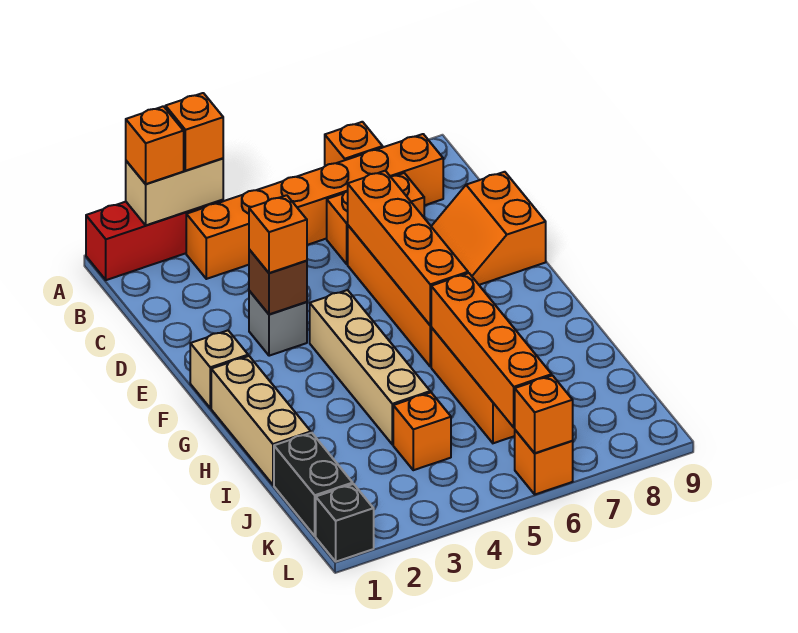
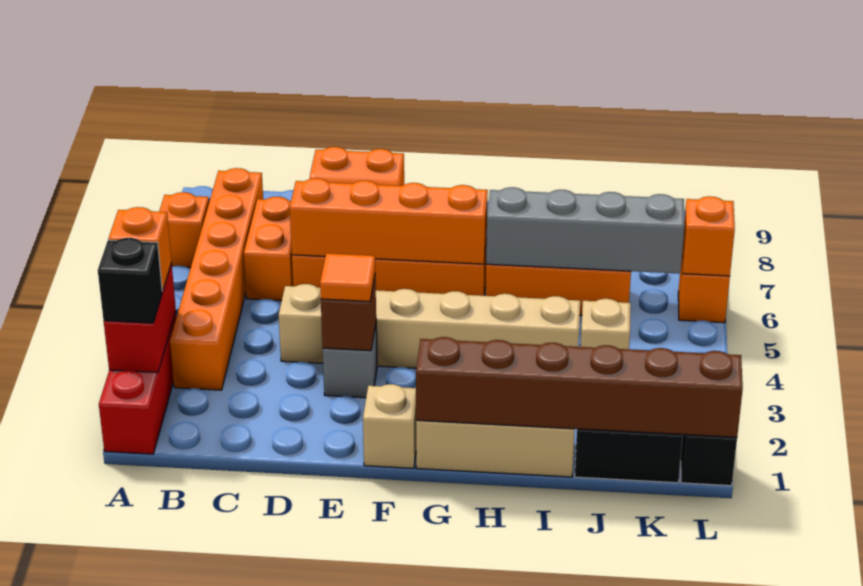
tan brick A2:A3 level 2 -> red brick A2:A3 level 2
orange brick A2 level 3 -> black brick A2 level 3
orange brick E3 level 3 -> orange tile E3 level 3
tan brick F4:I4 level 1 -> tan brick D4:I4 level 1
none -> brown brick G1:L1 level 2
orange brick H6:K6 level 2 -> grey brick H6:K6 level 2
orange brick J4 level 1 -> tan brick J4 level 1

